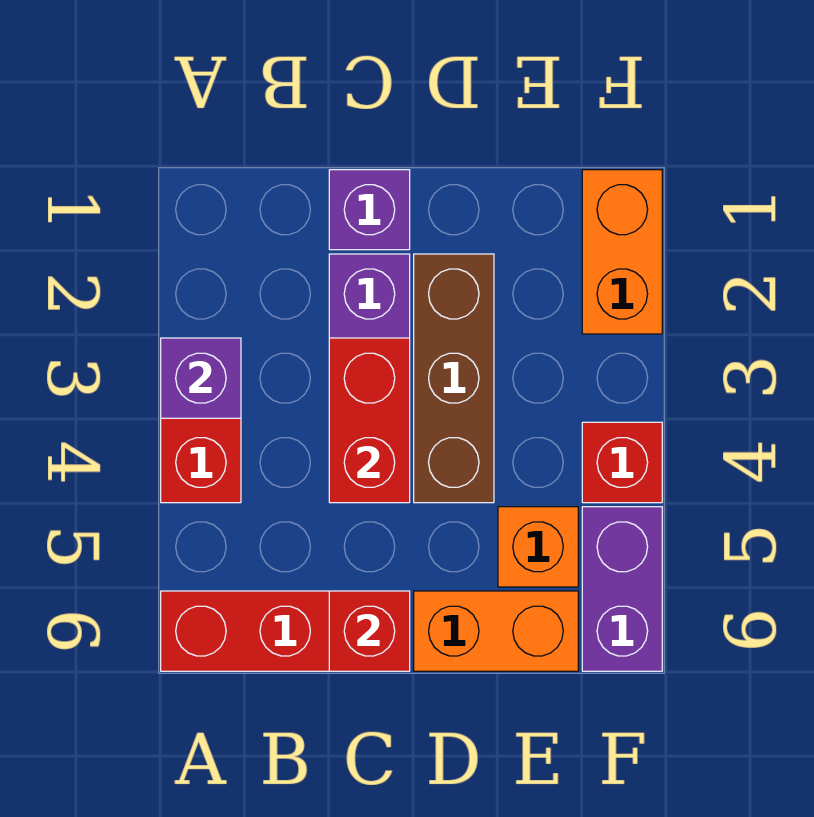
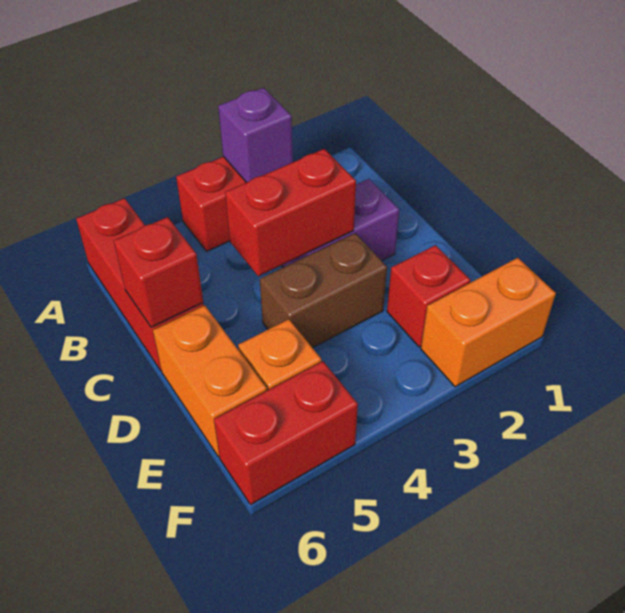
purple brick C1 level 1 -> none
brown brick D2:D4 level 1 -> brown brick D3:D4 level 1
red brick F4 level 1 -> red brick E2 level 1
purple brick F5:F6 level 1 -> red brick F5:F6 level 1

